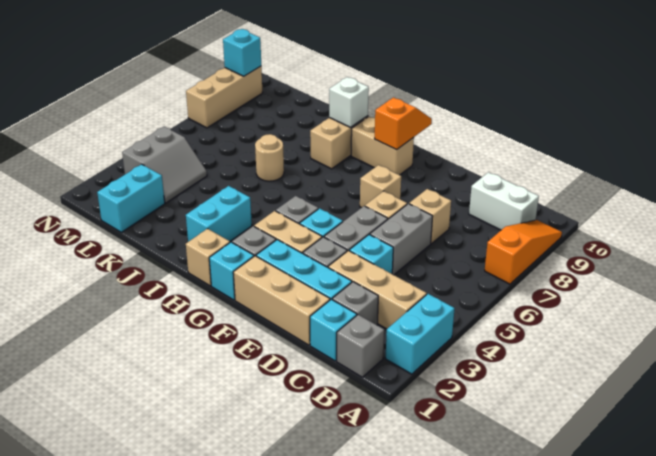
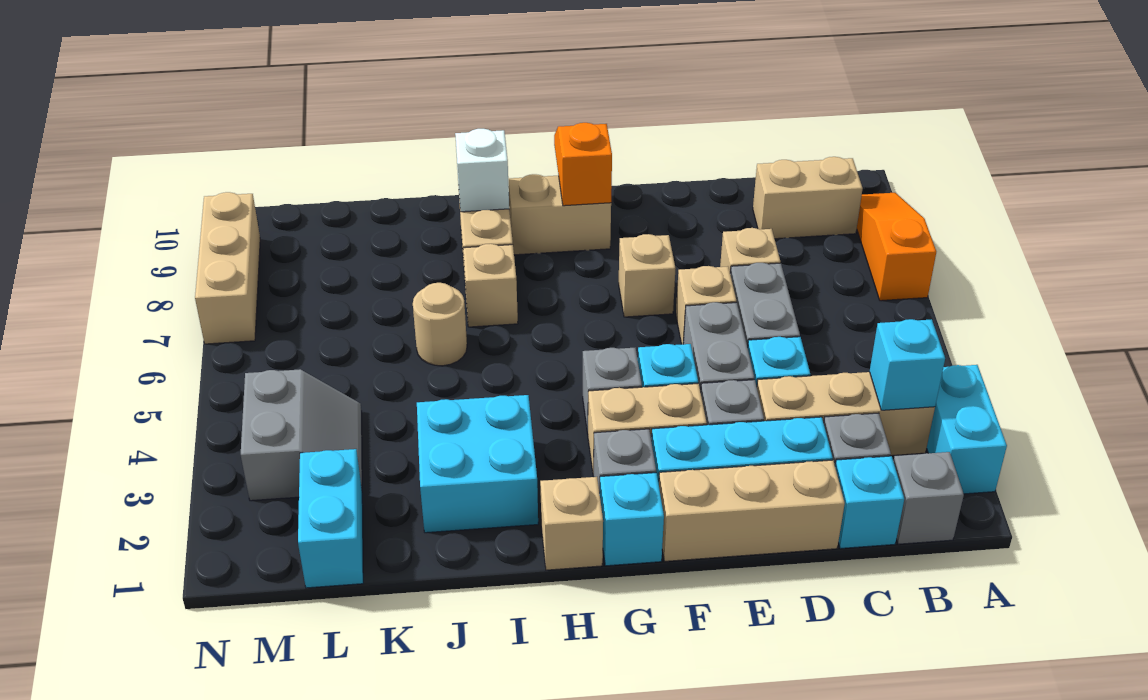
white brick B9:C9 level 1 -> tan brick B9:C9 level 1
cyan brick I2:I3 level 1 -> cyan brick I2:J3 level 1
none -> tan brick I7 level 1
cyan brick N9 level 2 -> cyan brick B3 level 2

